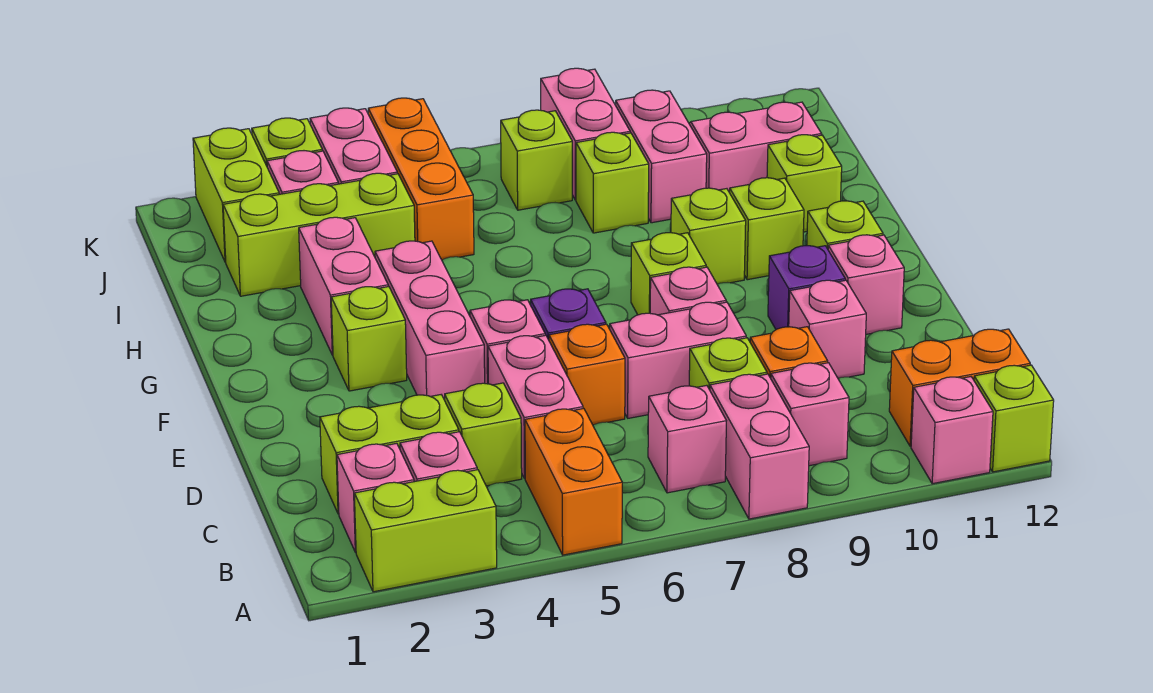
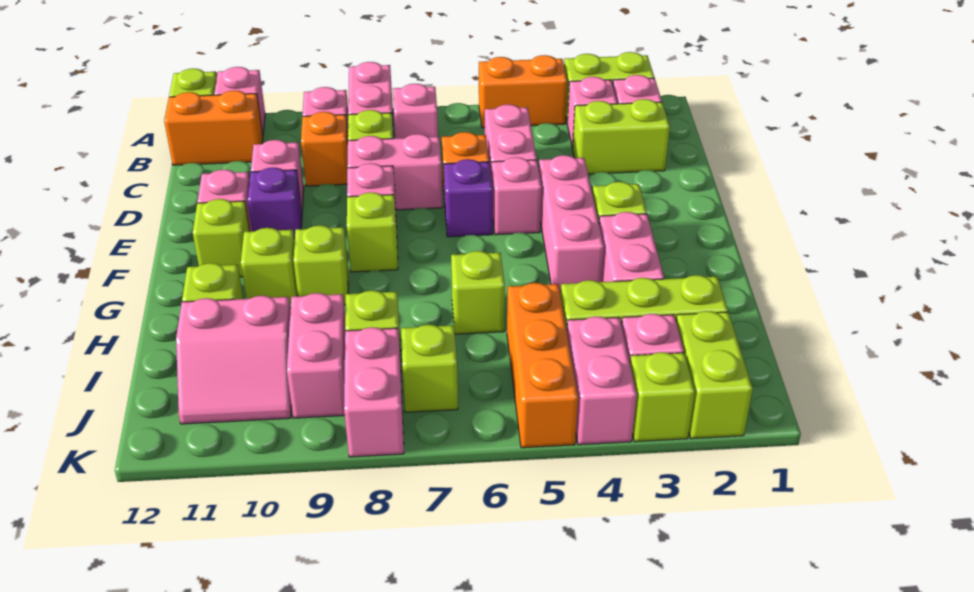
orange brick A5:B5 level 1 -> orange brick A4:A5 level 1
lime brick C4 level 1 -> lime brick H6 level 1

